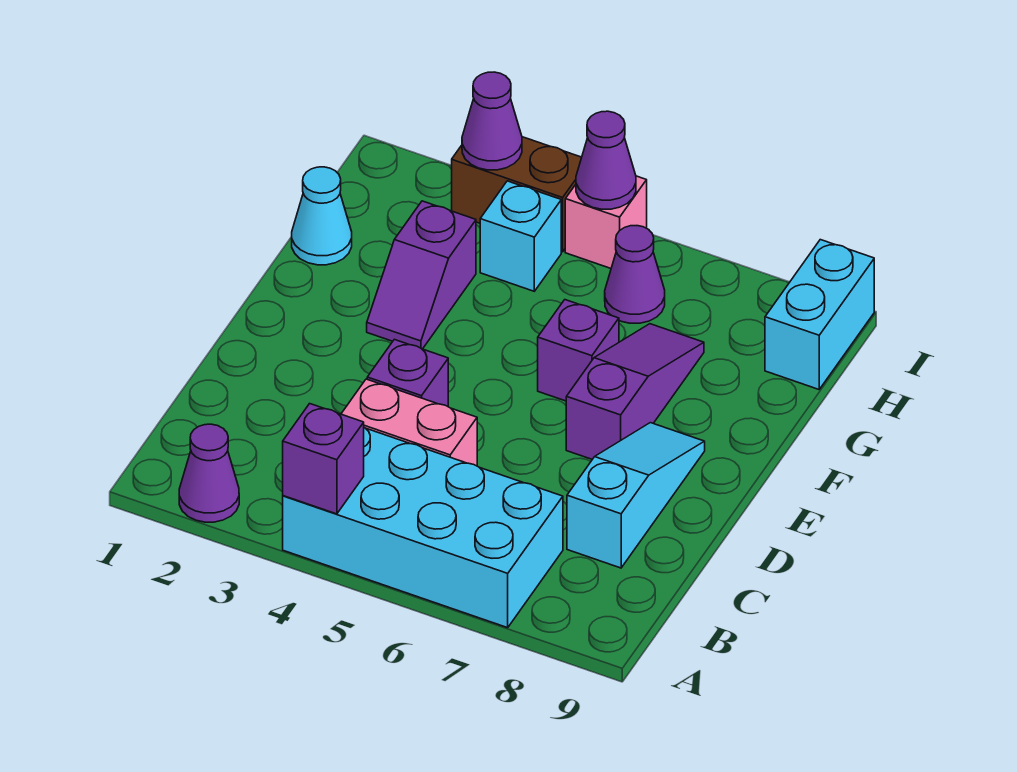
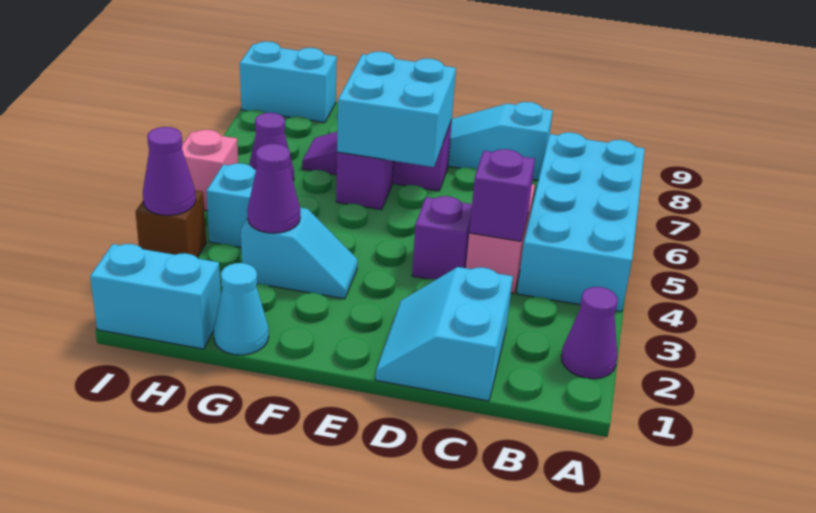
purple brick A4 level 2 -> purple brick C4 level 2
none -> cyan slope C1:D2 level 1 top C
none -> cyan brick E6:F7 level 2
purple slope F3:G3 level 1 top G -> cyan slope F3:G3 level 1 top G
none -> cyan brick H1:I1 level 1
brown brick I3:I4 level 1 -> brown brick I3 level 1
purple cone I5 level 2 -> purple cone G3 level 2

